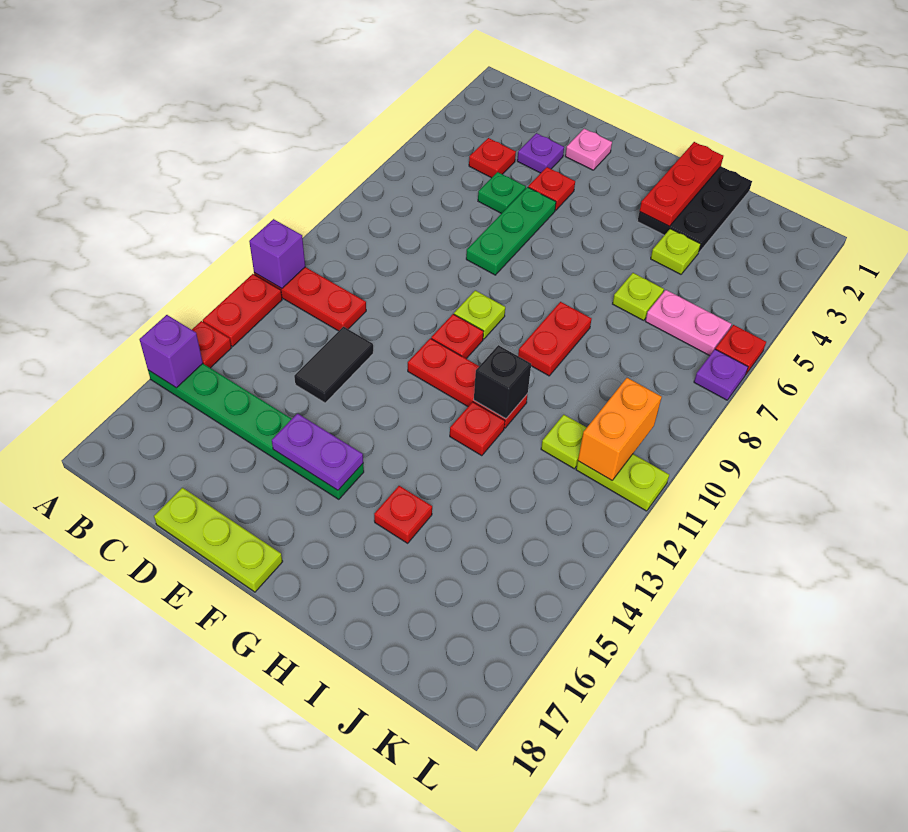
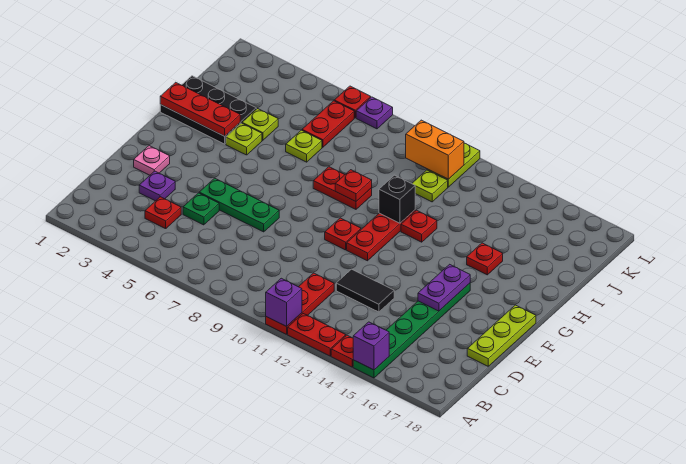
red plate E4 level 1 -> red plate H9 level 2
lime plate F9 level 1 -> lime plate H4 level 1
pink plate J6:K6 level 1 -> red plate J6:K6 level 1

